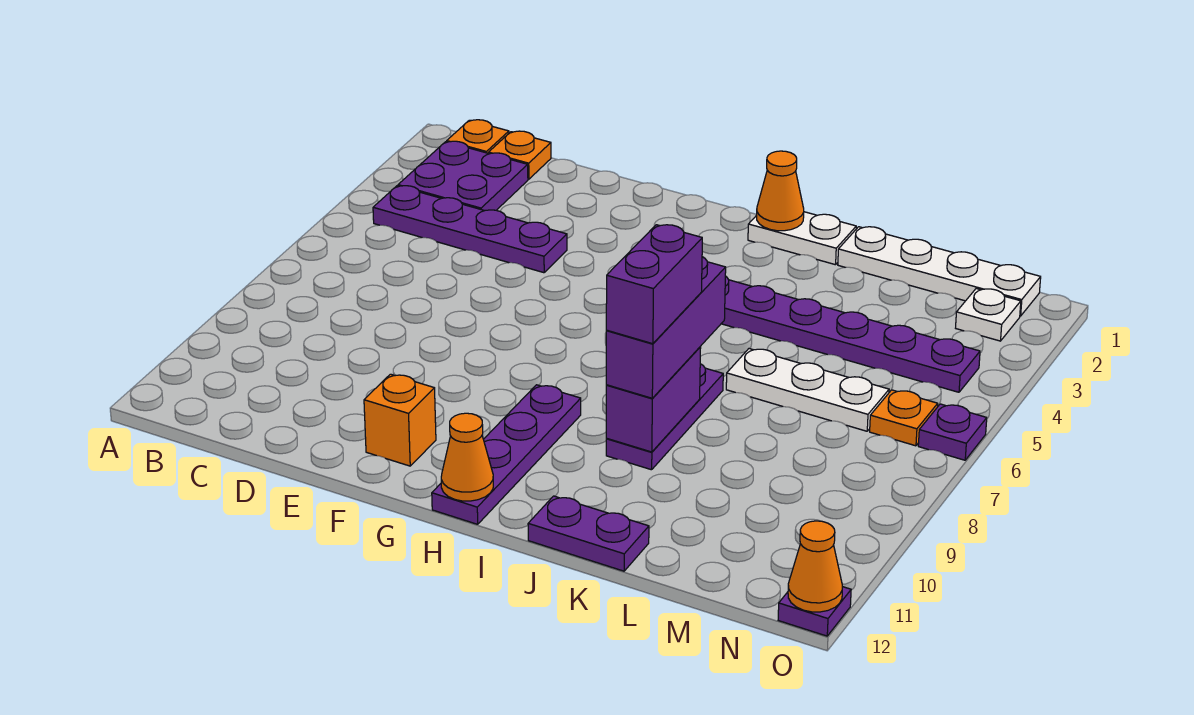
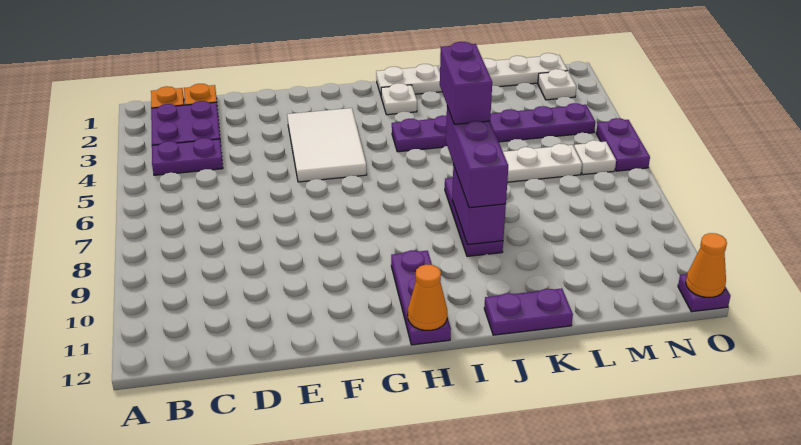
purple plate B4:E4 level 1 -> purple plate B4:C4 level 1
none -> white tile F3:G5 level 1
orange brick F11 level 1 -> none
purple plate H9:H12 level 1 -> purple plate H10:H12 level 1
orange cone I1 level 2 -> none
none -> white plate I2 level 1
purple brick J8:J9 level 4 -> purple brick J6:J7 level 4
orange plate N6 level 1 -> white plate N6 level 1
purple plate O6 level 1 -> purple plate O5:O6 level 1

